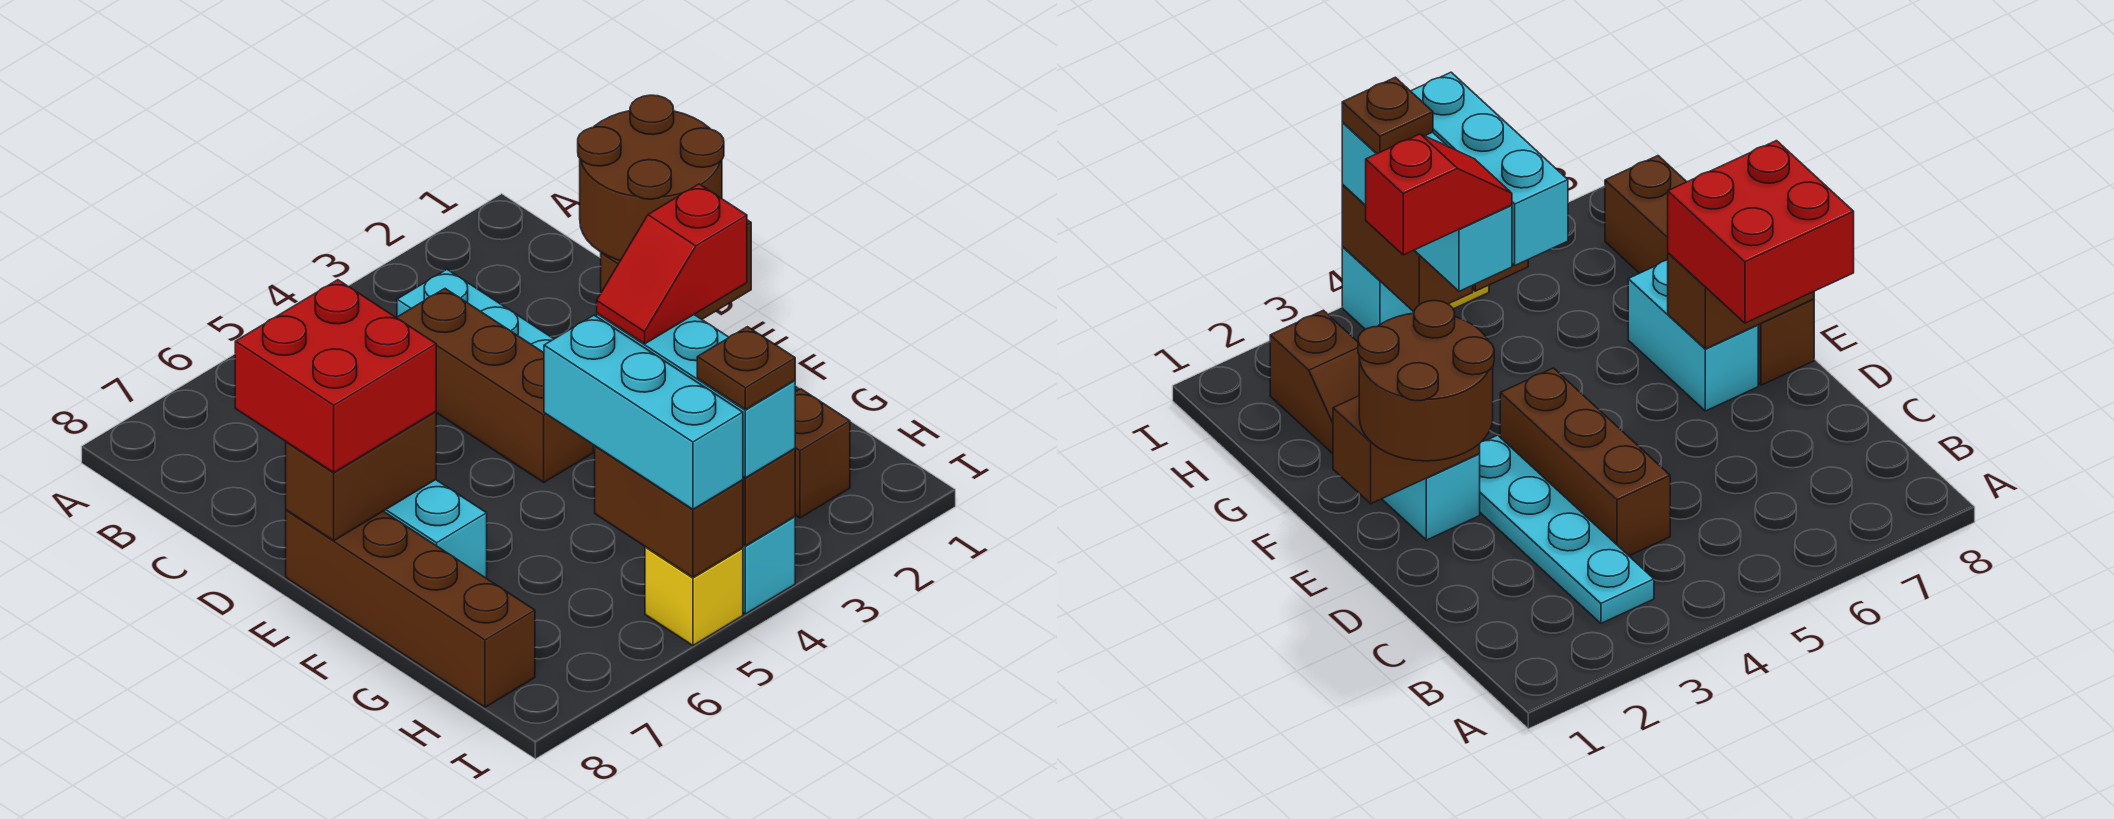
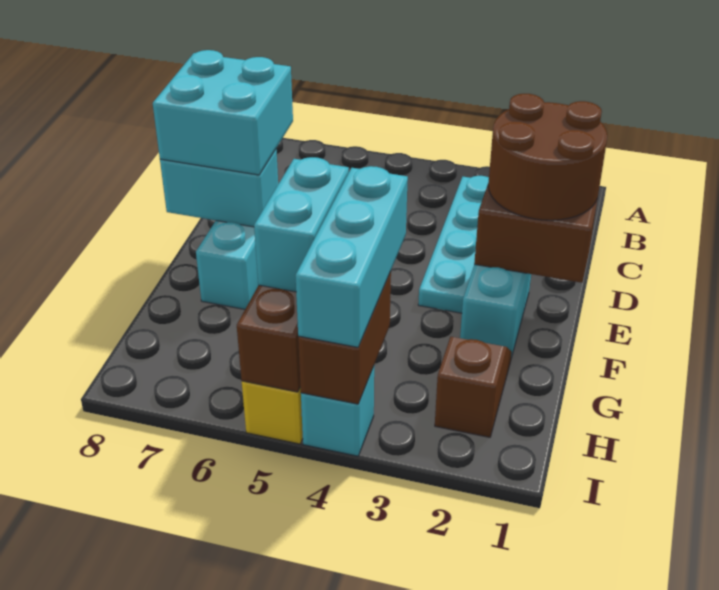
brown brick C4:E4 level 1 -> none
red brick D7:E8 level 3 -> cyan brick D7:E8 level 3
brown brick E7:E8 level 2 -> cyan brick E7:E8 level 2
brown brick E8:H8 level 1 -> none
red slope G3:G4 level 4 top 3 -> none
cyan brick G5:I5 level 3 -> cyan brick G5:H5 level 3
brown plate I4 level 4 -> none

